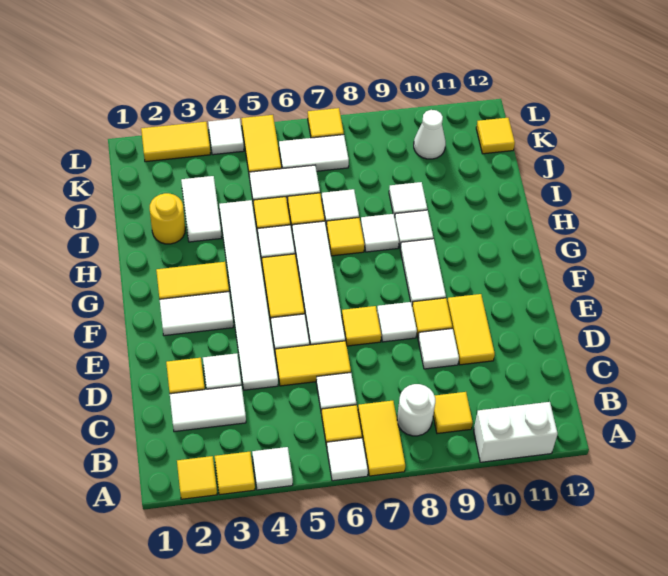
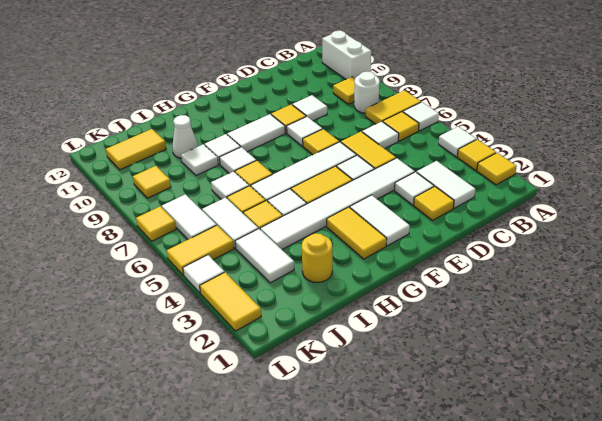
yellow tile D10:E10 level 1 -> yellow tile J11:K11 level 1
white tile I3:J3 level 1 -> white tile J3:J4 level 1
white cone K10 level 1 -> white cone I10 level 1
yellow tile K12 level 1 -> yellow tile K9 level 1

